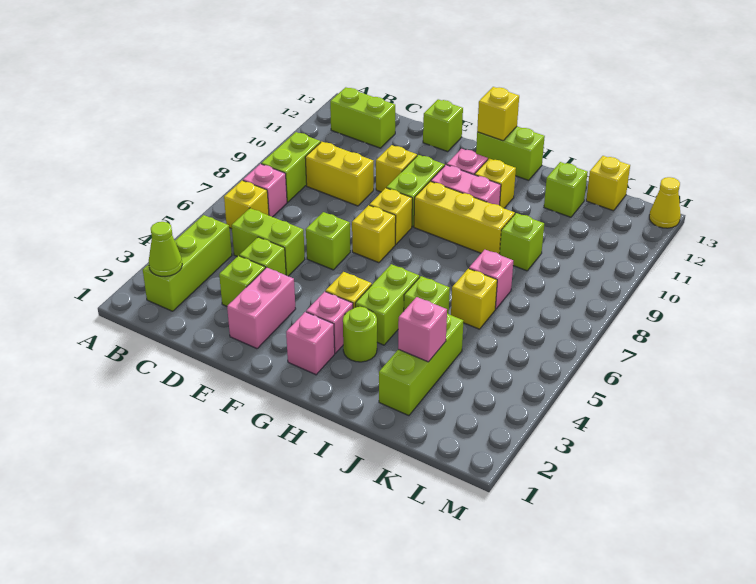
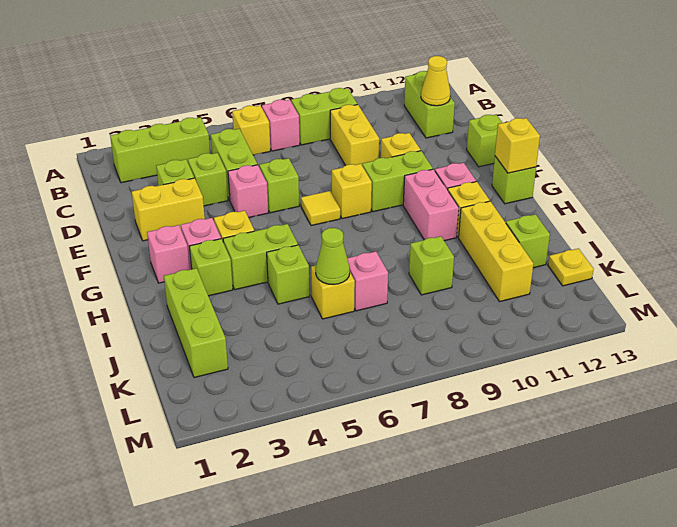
lime cone B2 level 2 -> lime cone J6 level 2
pink brick E2:E3 level 1 -> yellow brick E2:E3 level 1
yellow brick F7 level 1 -> yellow tile F7 level 1
yellow brick G9:I9 level 1 -> yellow brick I11:K11 level 1
lime brick G13:H13 level 1 -> lime brick G13 level 1
lime round brick H3 level 1 -> lime brick H3 level 1
lime brick J2:J4 level 1 -> lime brick I2:K2 level 1
pink brick J3 level 2 -> pink brick E5 level 1
yellow brick K13 level 1 -> yellow plate K13 level 1
yellow cone M13 level 1 -> yellow cone C12 level 2

